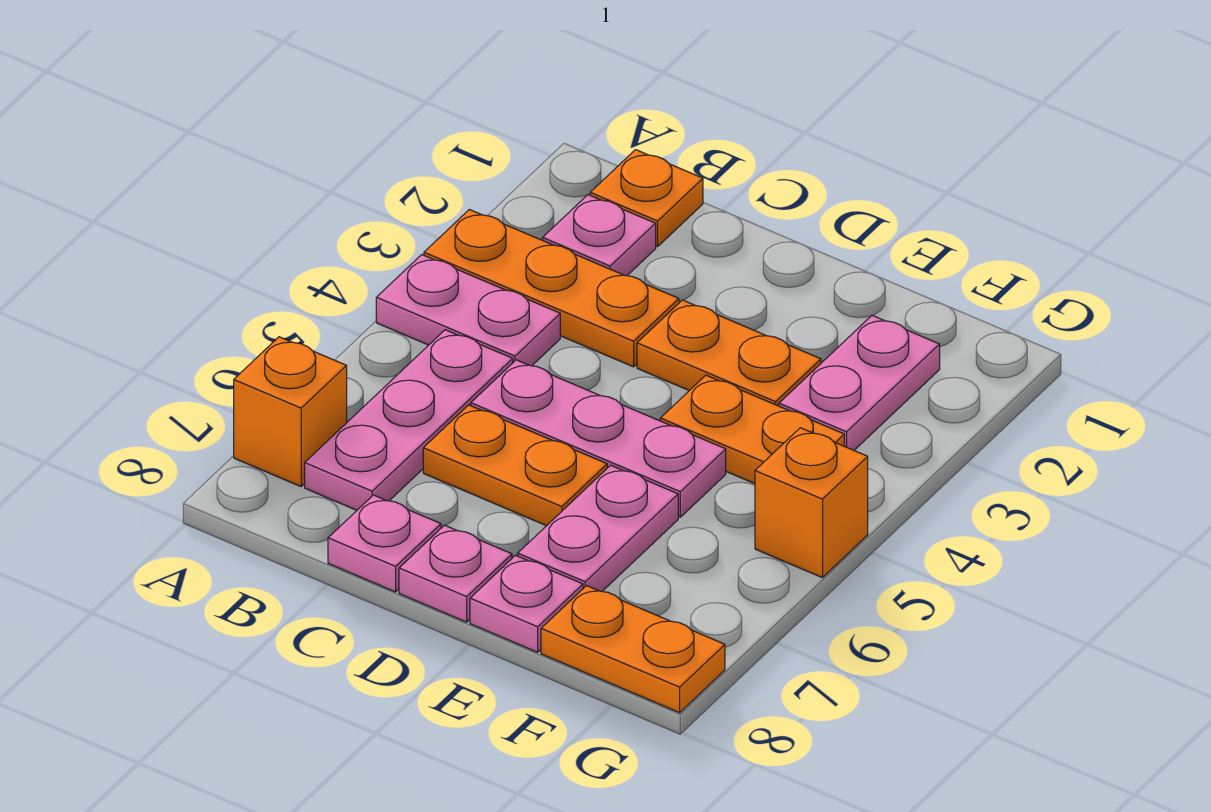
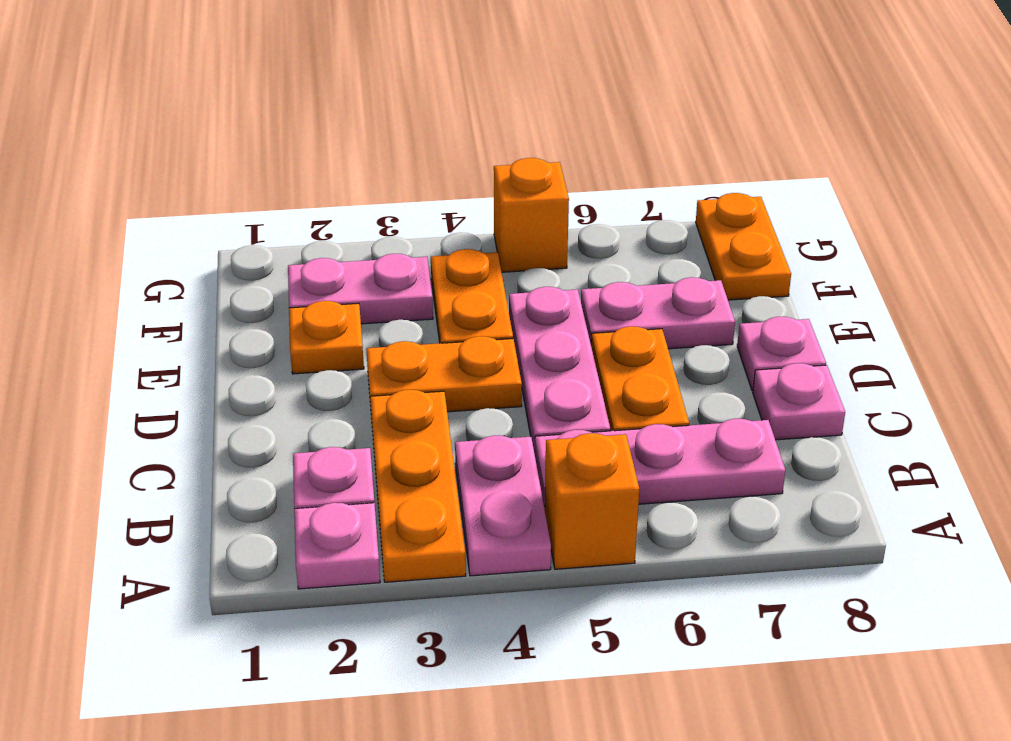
orange brick A7 level 1 -> orange brick A5 level 1
orange plate B1 level 1 -> orange plate E2 level 1
orange plate D3:E3 level 1 -> orange plate D3:D4 level 1
pink plate E8 level 1 -> pink plate A2 level 1

